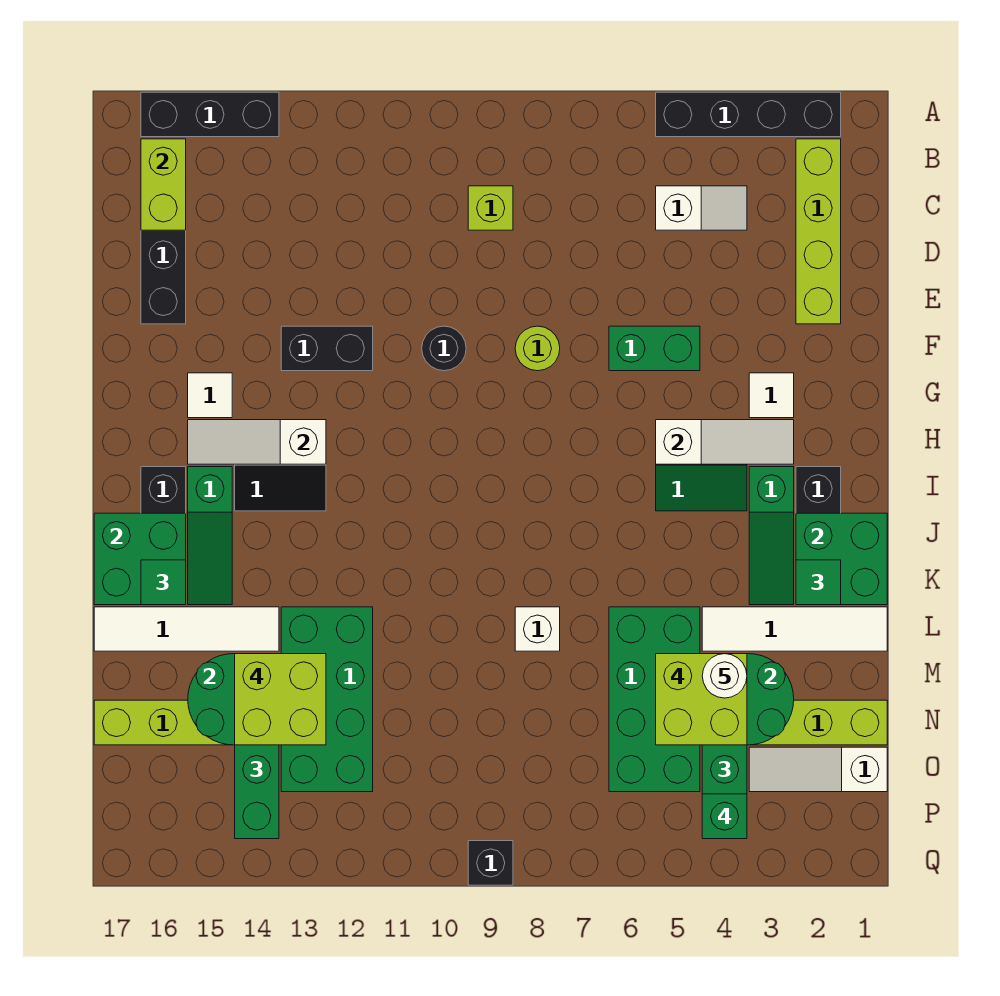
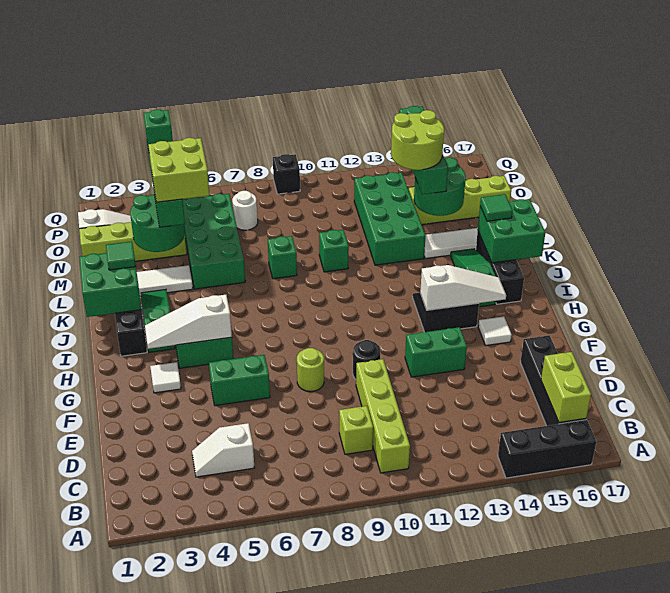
black brick A2:A5 level 1 -> none
lime brick B2:E2 level 1 -> lime brick B10:E10 level 1
black brick F12:F13 level 1 -> green brick F12:F13 level 1
white brick L8 level 1 -> green brick L8 level 1
none -> green brick L10 level 1
white round brick M4 level 5 -> white round brick O7 level 1
lime brick M13:N14 level 4 -> lime round brick M13:N14 level 4

